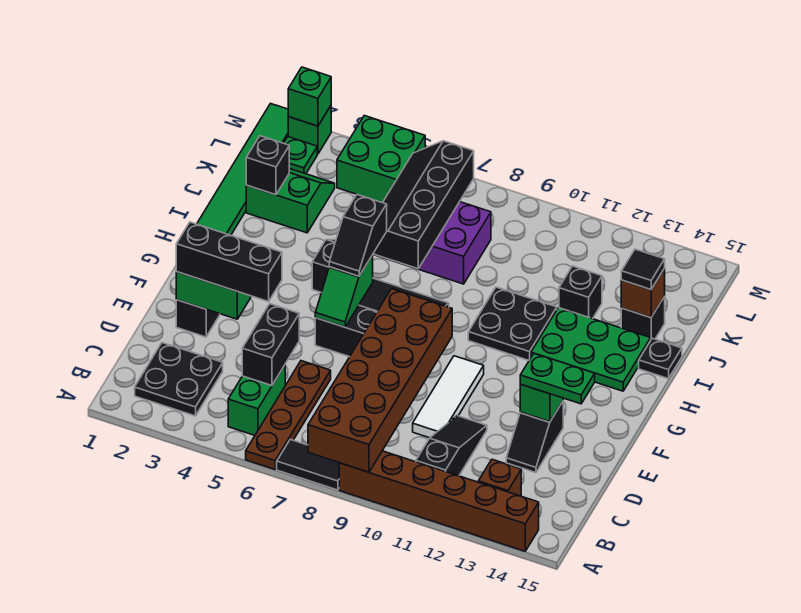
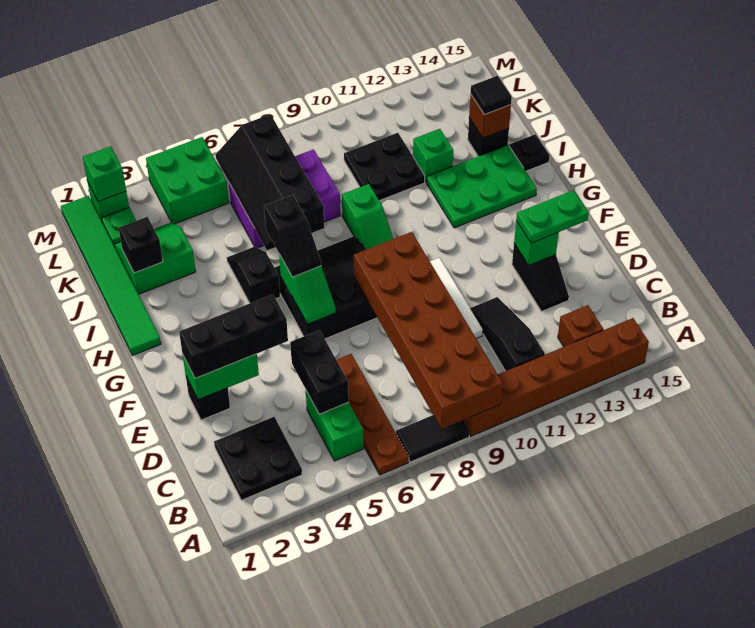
none -> green slope H9:I9 level 1 top I
black plate H10:I11 level 1 -> black plate J10:K11 level 1
black brick J12 level 1 -> green brick J12 level 1

